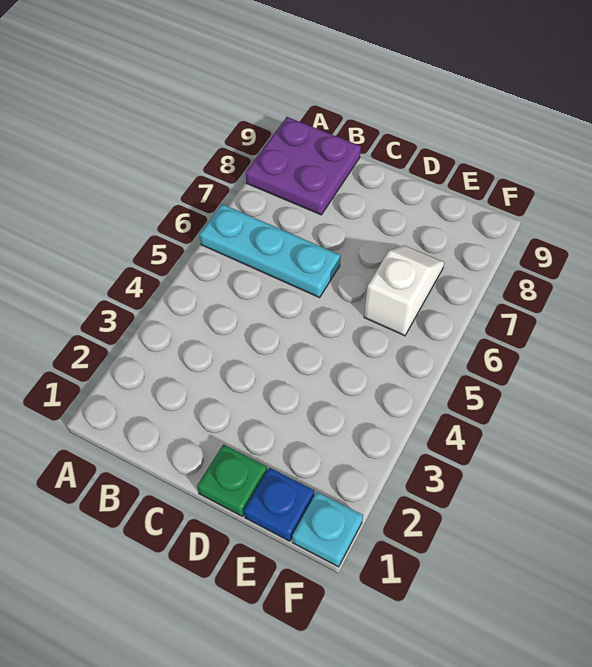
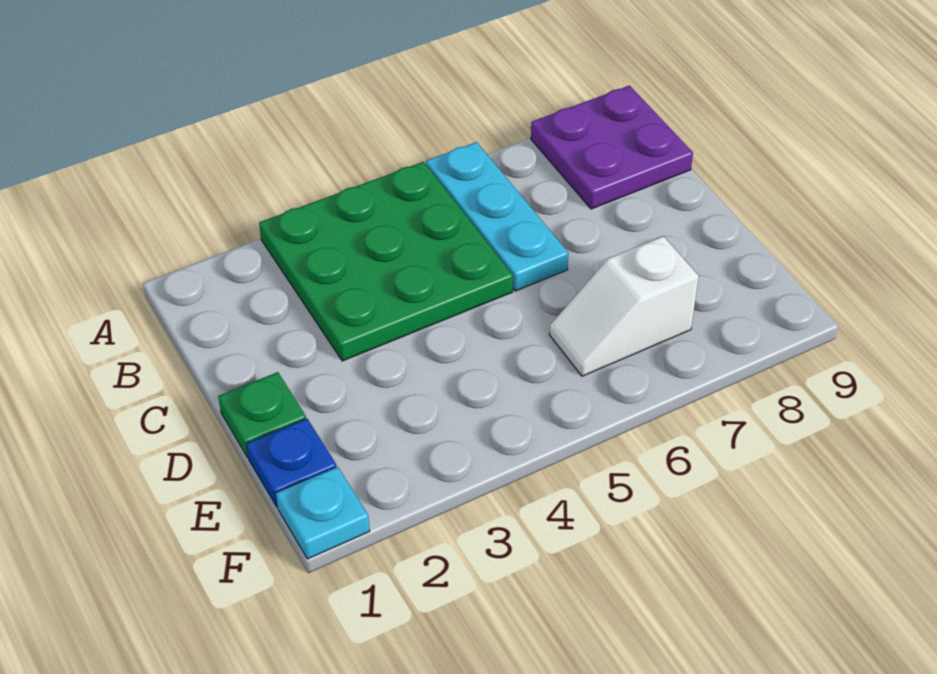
none -> green plate A3:C5 level 1
white slope E6:E7 level 1 top 6 -> white slope E6:E7 level 1 top 7

